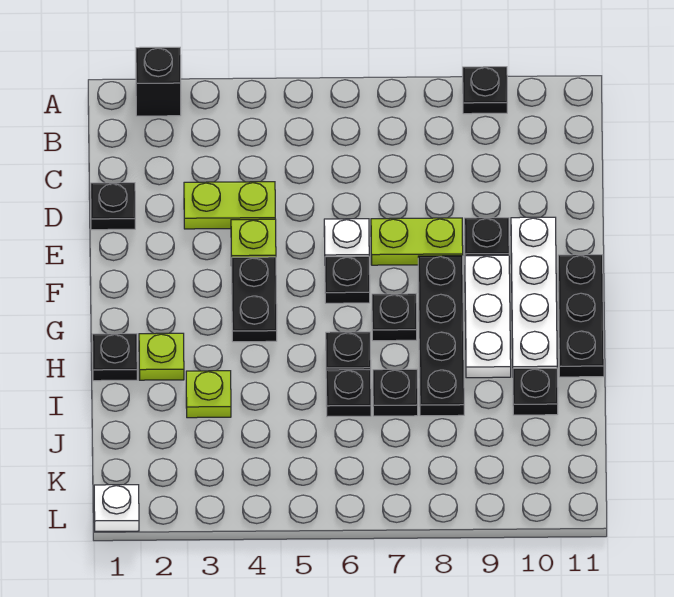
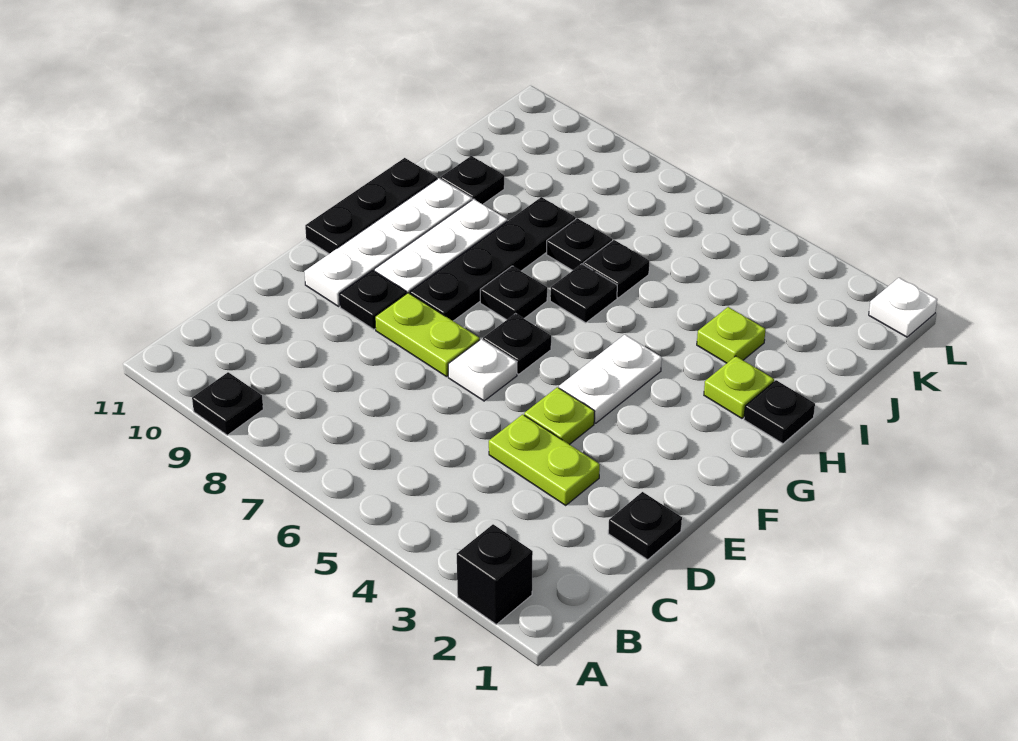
black plate F4:G4 level 1 -> white plate F4:G4 level 1

